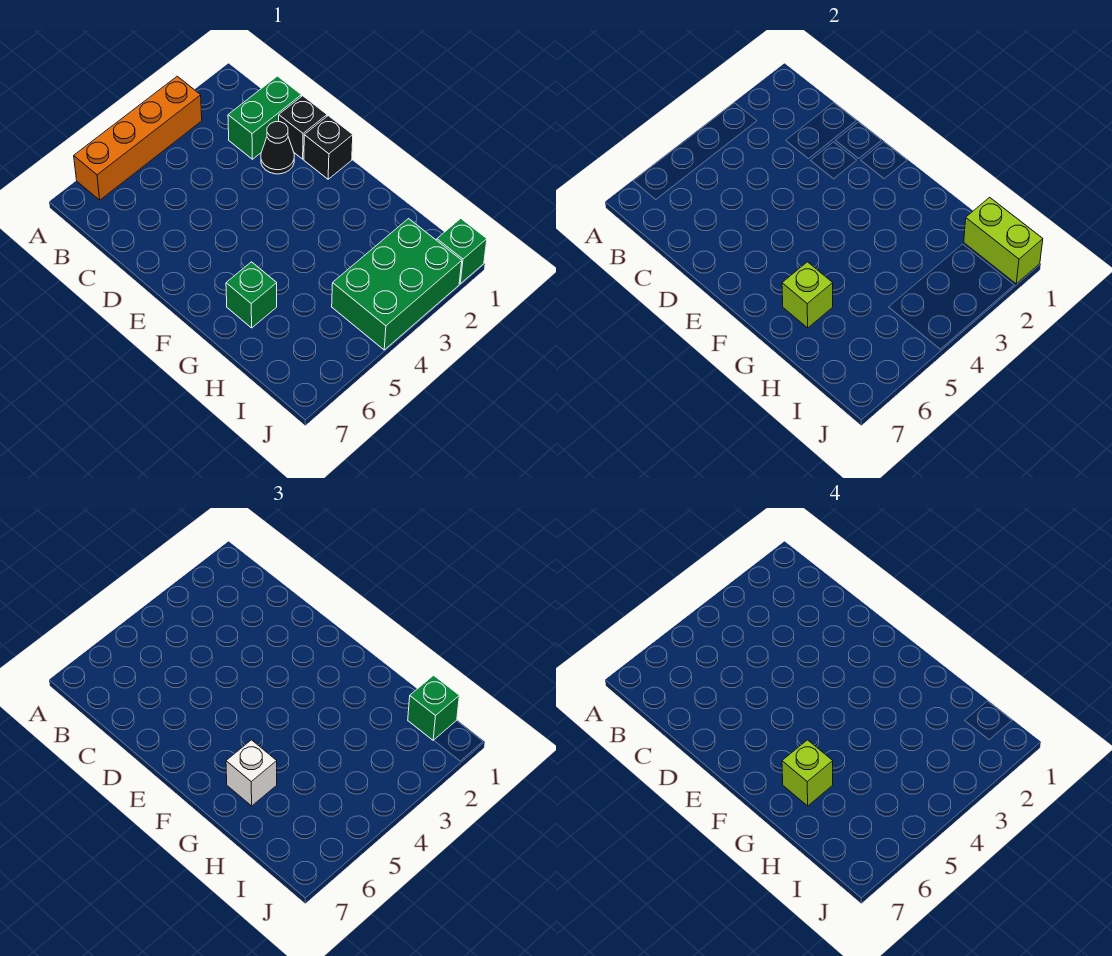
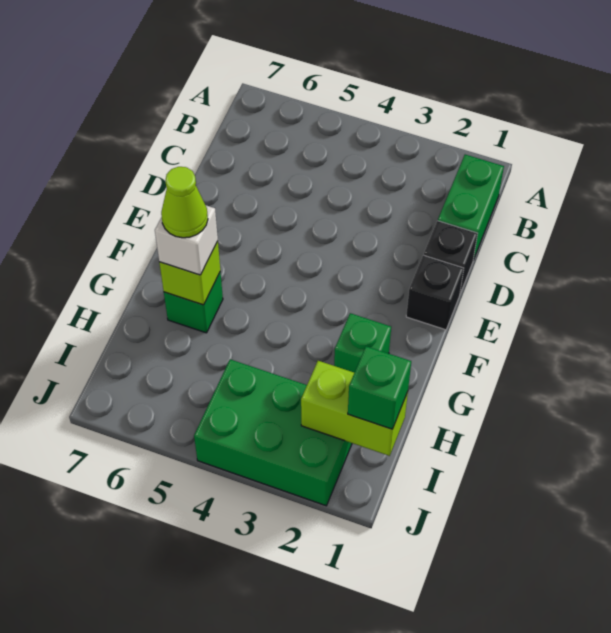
orange brick A3:A6 level 1 -> none
green brick C1:C2 level 1 -> green brick B1:C1 level 1
black cone D2 level 1 -> none
lime brick G6 level 4 -> lime cone G6 level 4
lime brick I1:J1 level 2 -> lime brick I1:I2 level 2
green brick J1 level 1 -> green brick G2 level 1

